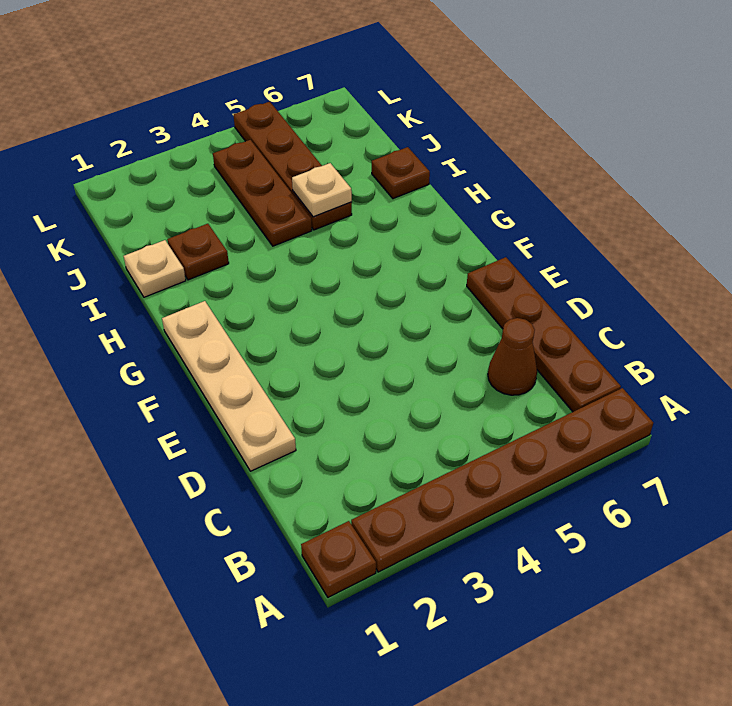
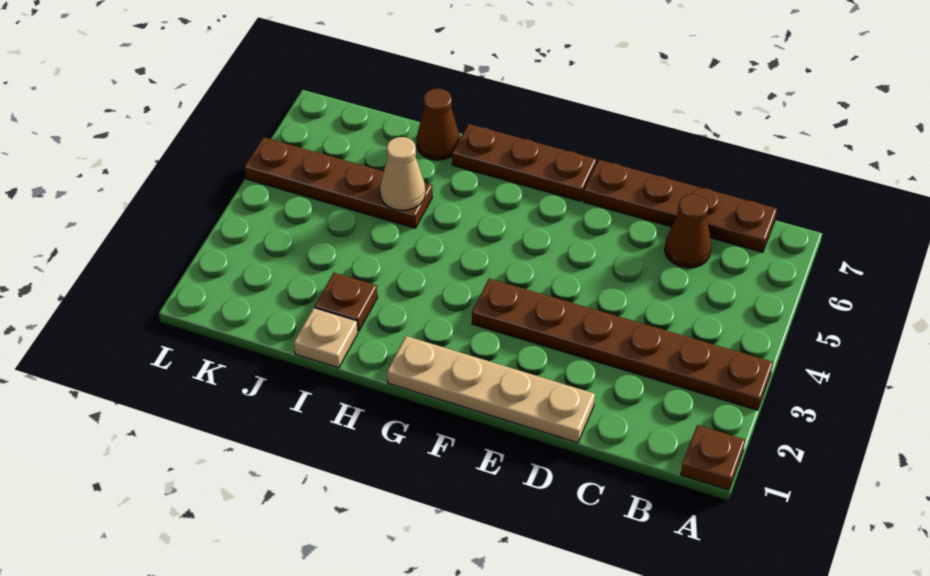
brown plate A2:A7 level 1 -> brown plate A3:F3 level 1
brown plate I4:K4 level 1 -> brown plate F7:H7 level 1
tan plate I5 level 2 -> tan cone I5 level 2
brown plate I7 level 1 -> brown cone I7 level 1

